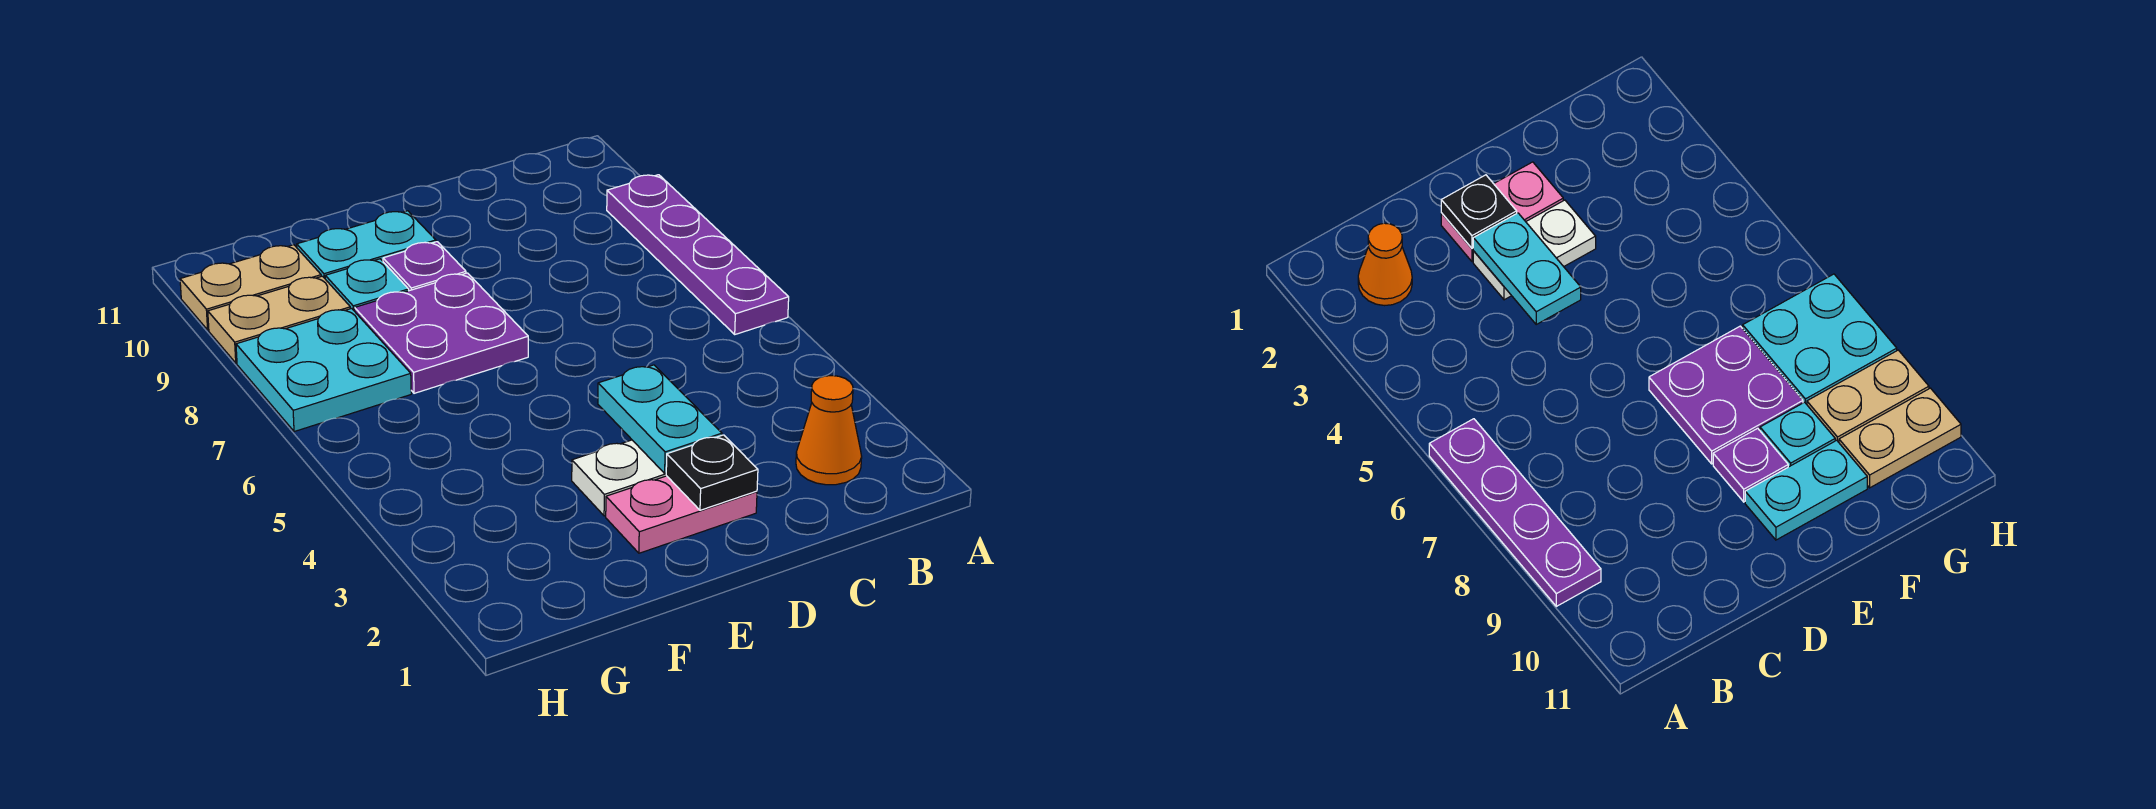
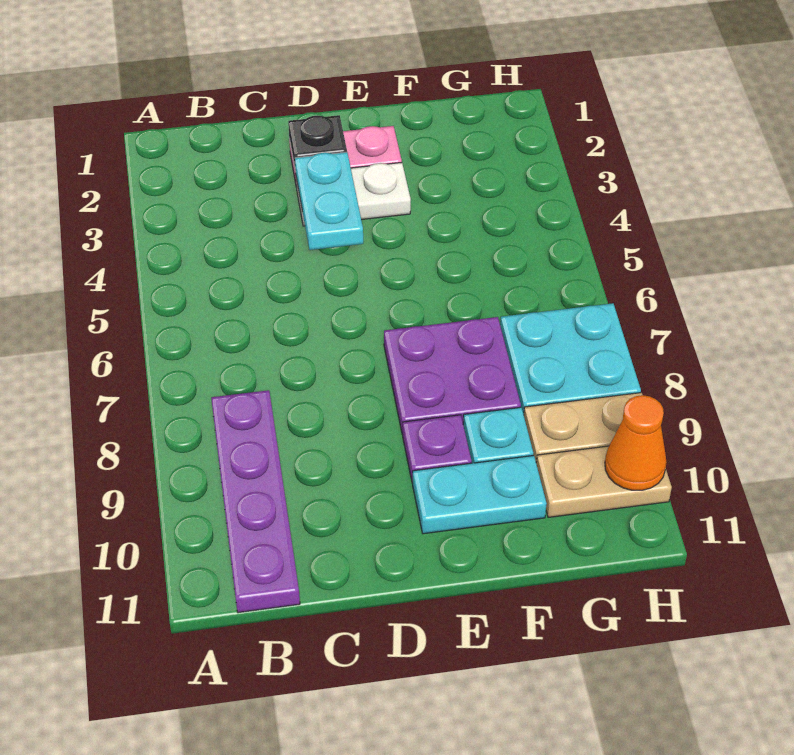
purple plate A6:A9 level 1 -> purple plate B8:B11 level 1
orange cone B2 level 1 -> orange cone H10 level 2

